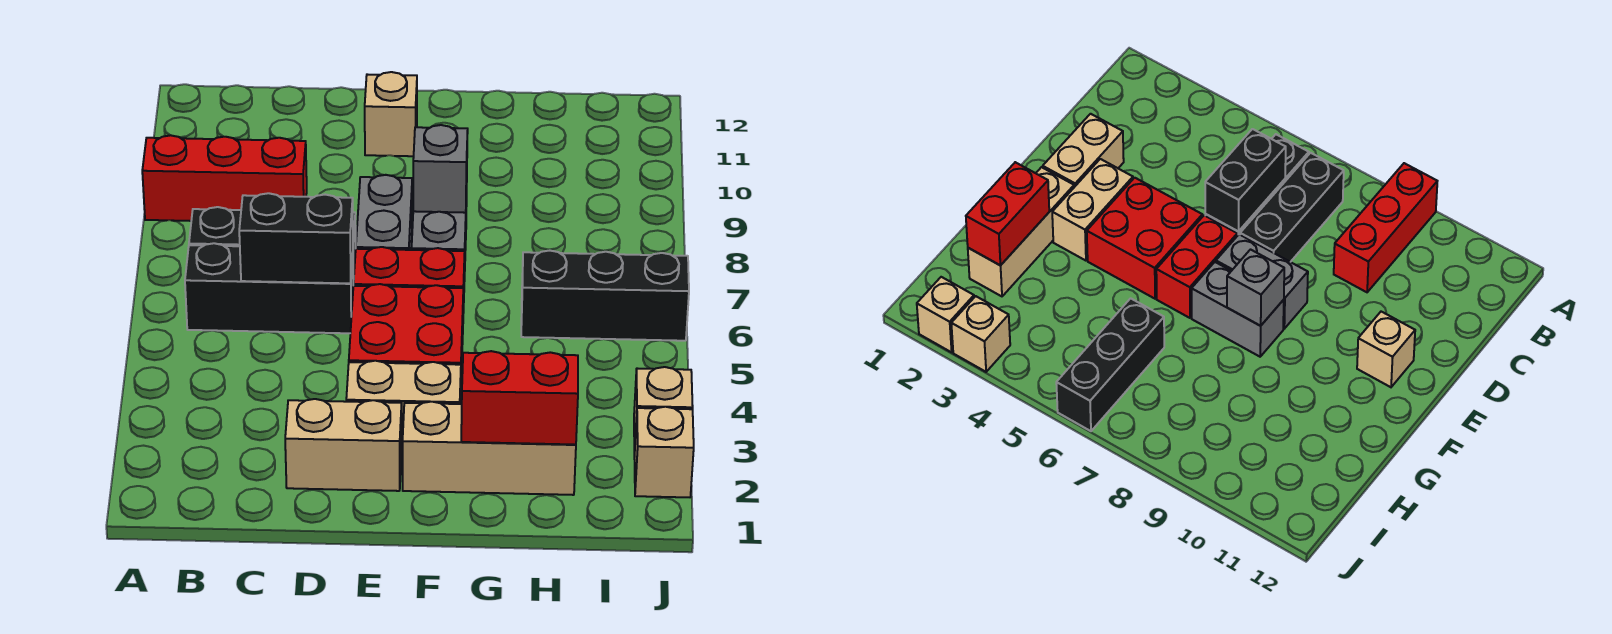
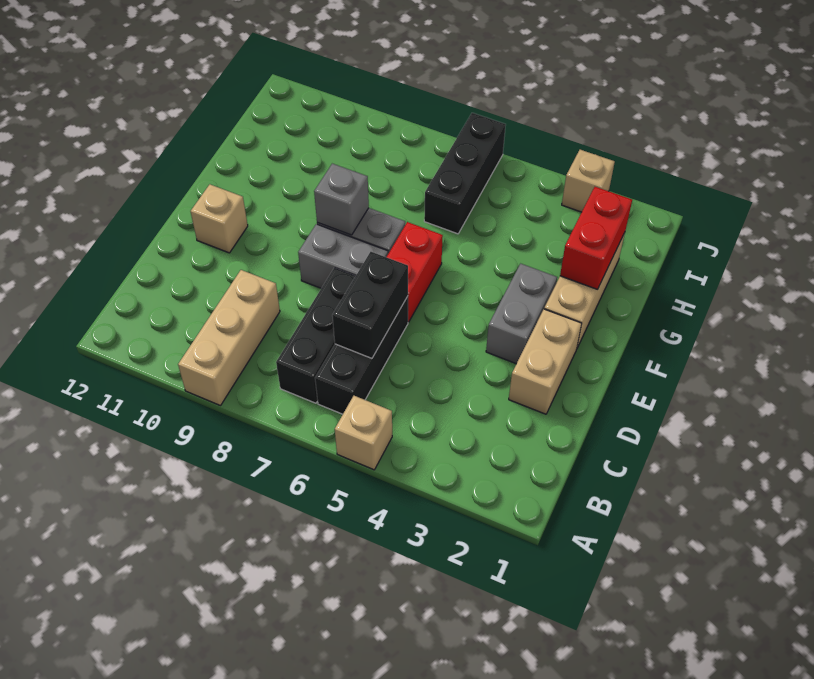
red brick A9:C9 level 1 -> tan brick A9:C9 level 1
tan brick E3:F3 level 1 -> grey brick E3:F3 level 1
red brick E4:F5 level 1 -> none
tan brick J2 level 1 -> tan brick A5 level 1

